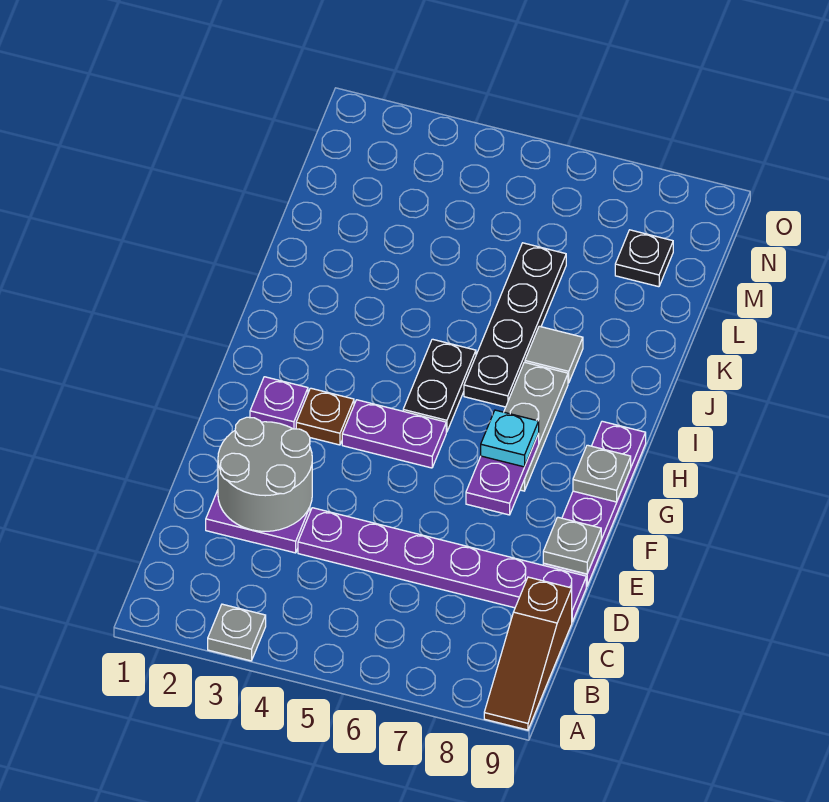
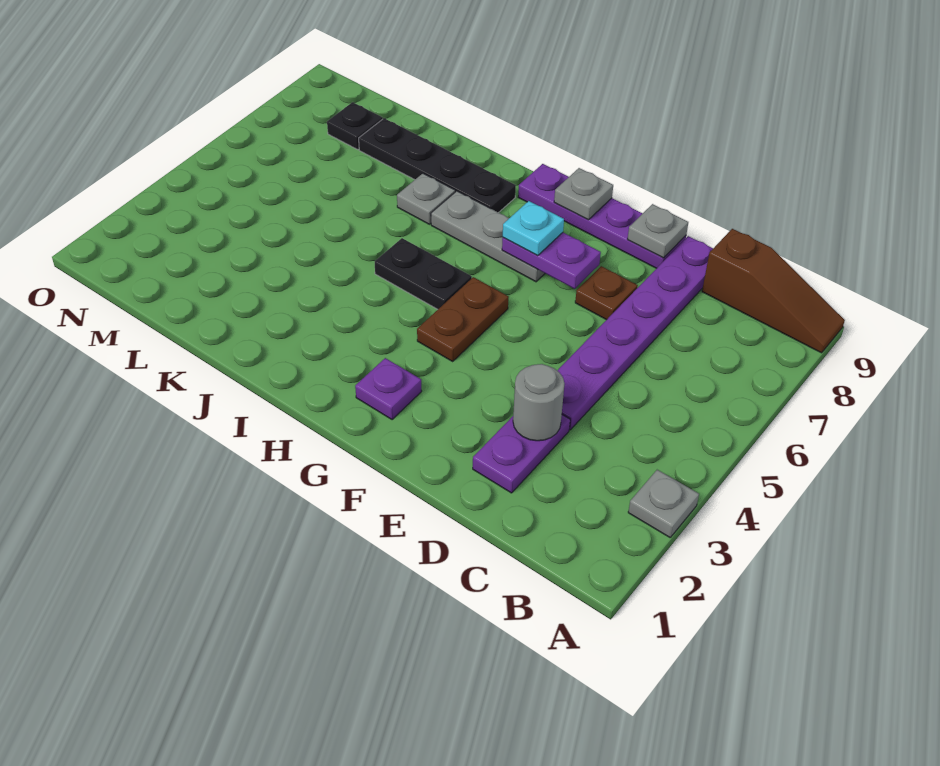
grey round brick D2:E3 level 2 -> grey round brick D3 level 2
brown plate G3 level 1 -> brown plate E7 level 1
purple plate G4:G5 level 1 -> brown plate G4:G5 level 1
black plate I6:L6 level 1 -> black plate I8:L8 level 1
grey tile J7 level 1 -> grey plate J7 level 1

